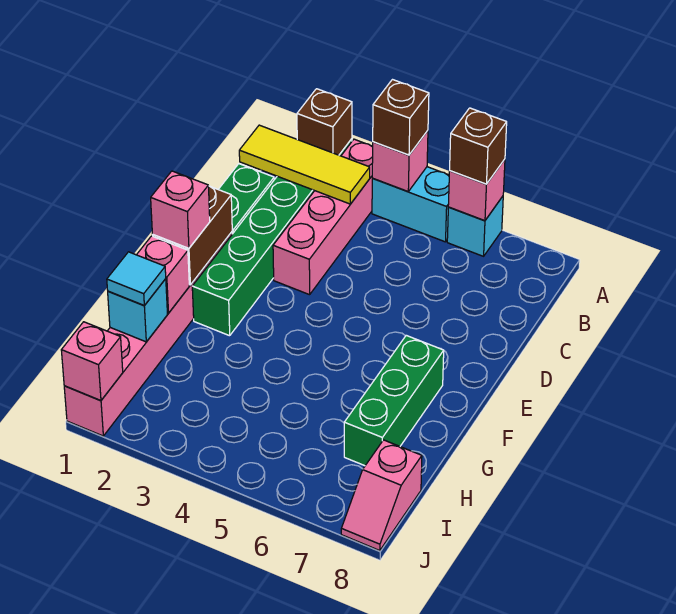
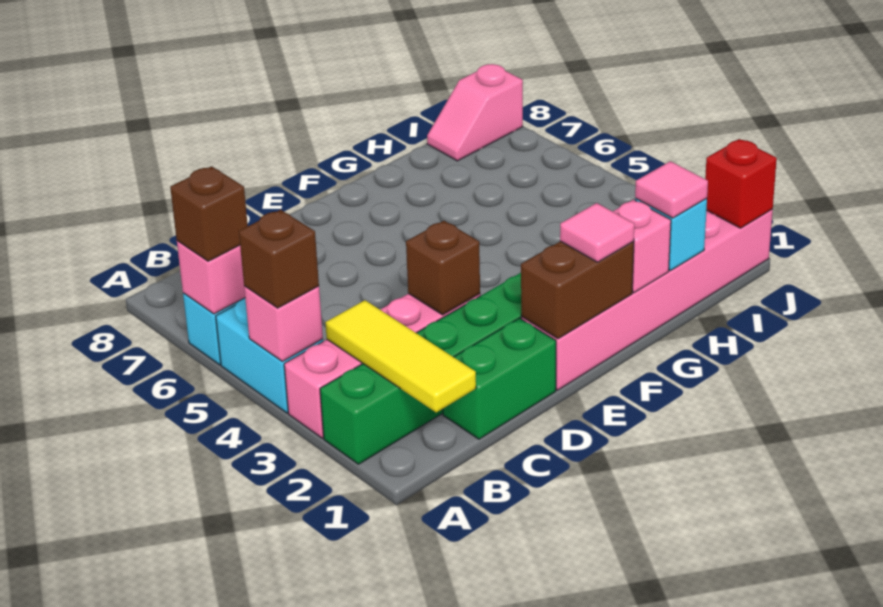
brown brick A2 level 2 -> brown brick D3 level 2
pink brick F1 level 3 -> pink tile F1 level 3
green brick F7:H7 level 1 -> none
cyan tile H1 level 3 -> pink tile H1 level 3
pink slope I8:J8 level 1 top I -> pink slope I8:J8 level 1 top J
pink brick J1 level 2 -> red brick J1 level 2

